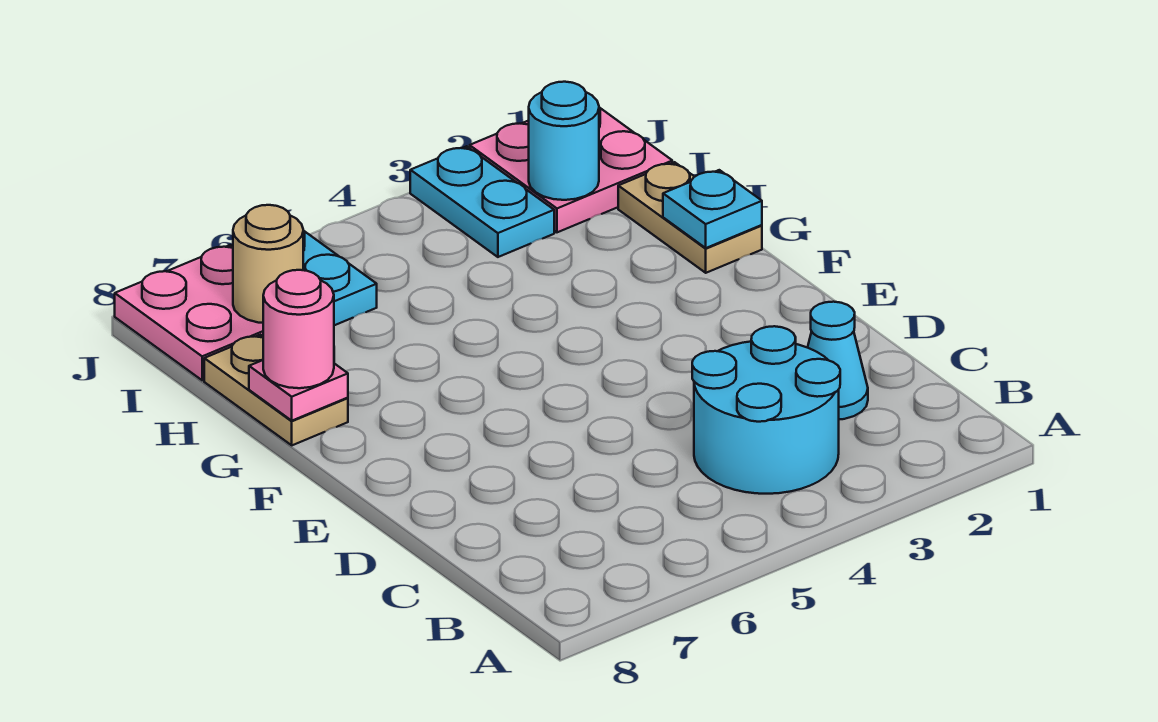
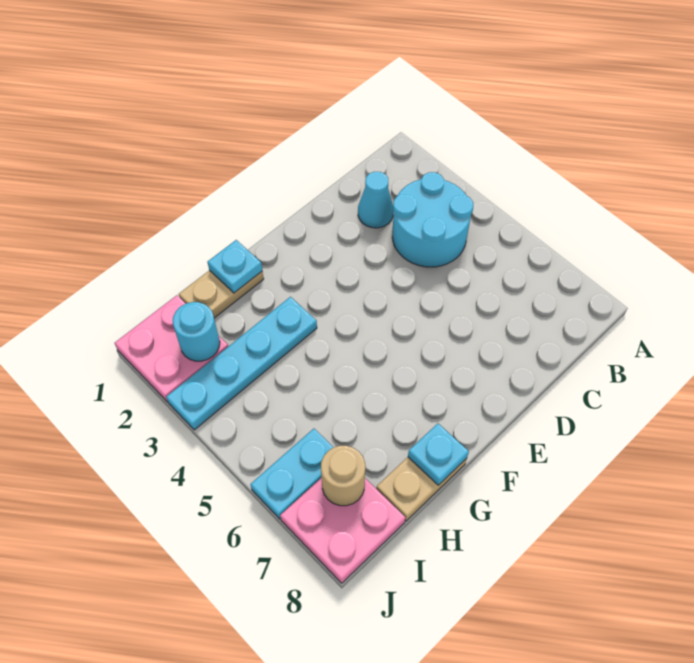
pink plate G8 level 2 -> cyan plate G8 level 2
pink round brick G8 level 3 -> none
cyan plate I3:J3 level 1 -> cyan plate G3:J3 level 1

